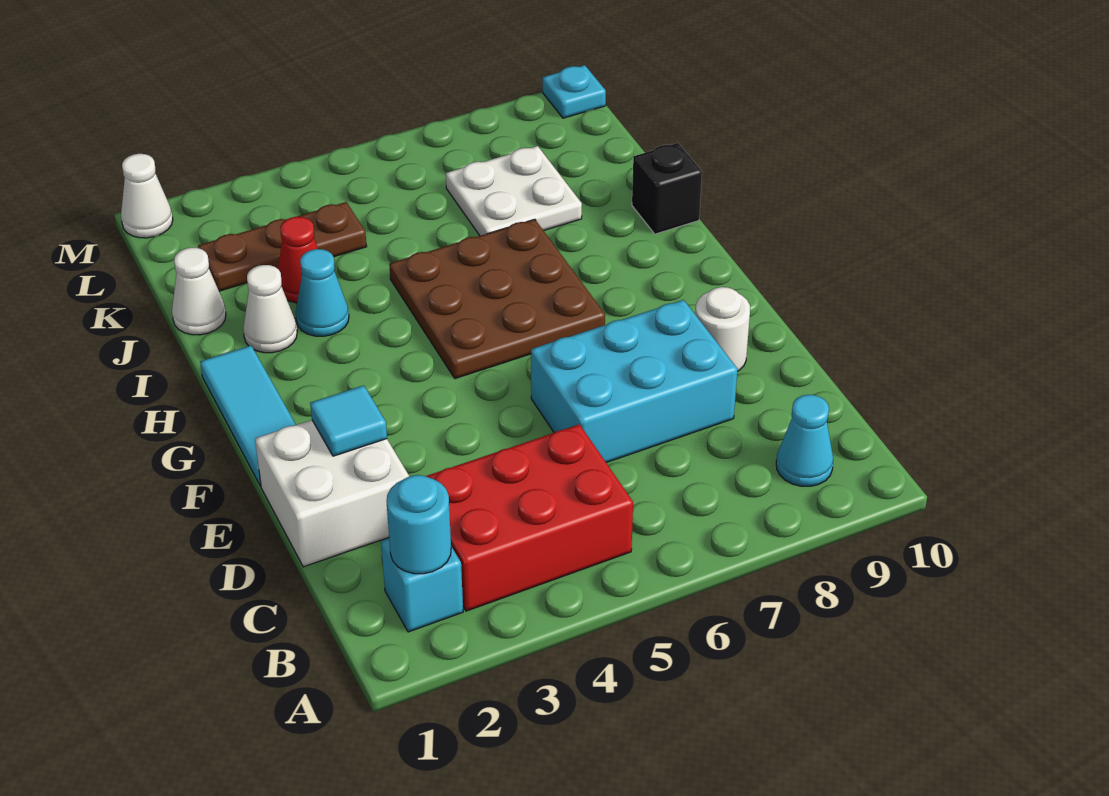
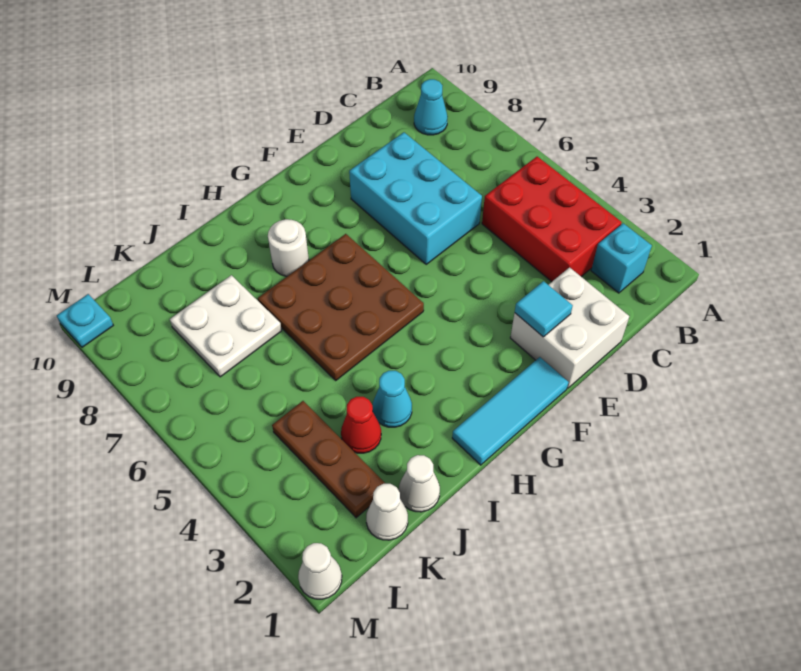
cyan round brick B2 level 2 -> none
white round brick E9 level 1 -> white round brick H8 level 1
white cone I2 level 1 -> white cone K1 level 1
black brick I10 level 1 -> none

